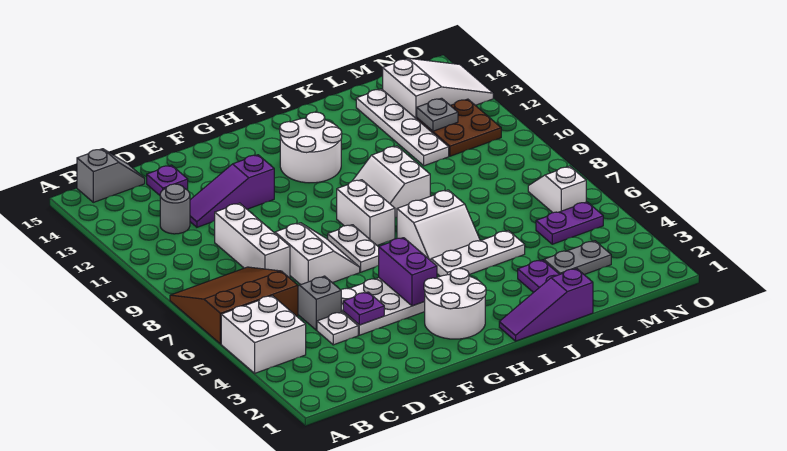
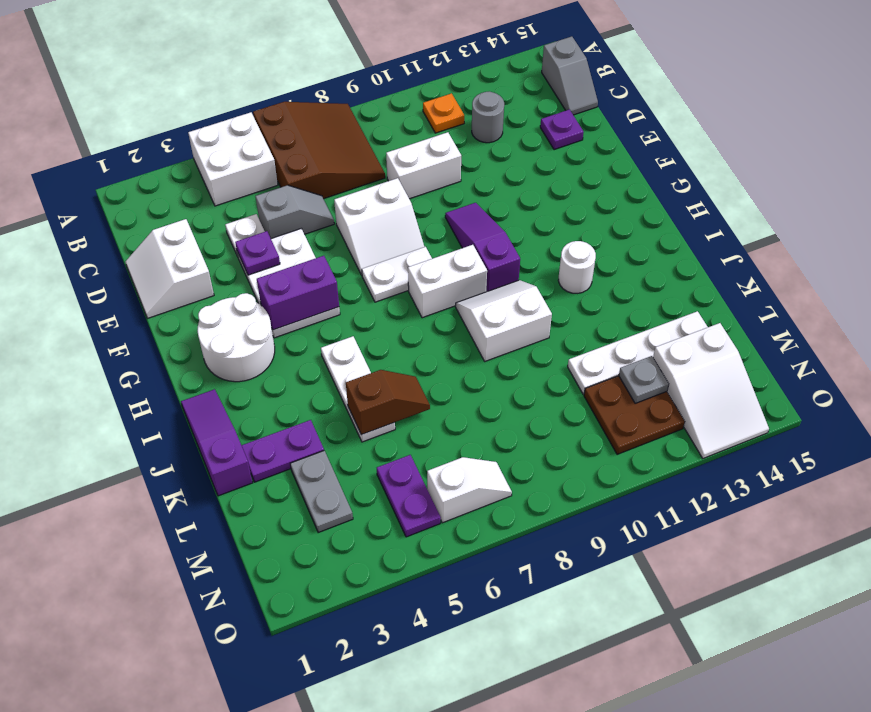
none -> orange plate B11 level 1
white brick D8:D10 level 1 -> white brick D9:D10 level 1
purple slope D12:F12 level 1 top F -> purple slope F10:H10 level 1 top H
white round brick H12:I13 level 1 -> white round brick I12 level 1
white slope I6:J7 level 1 top 7 -> white slope D1:E2 level 1 top 2
none -> brown slope K5:K6 level 2 top 5

